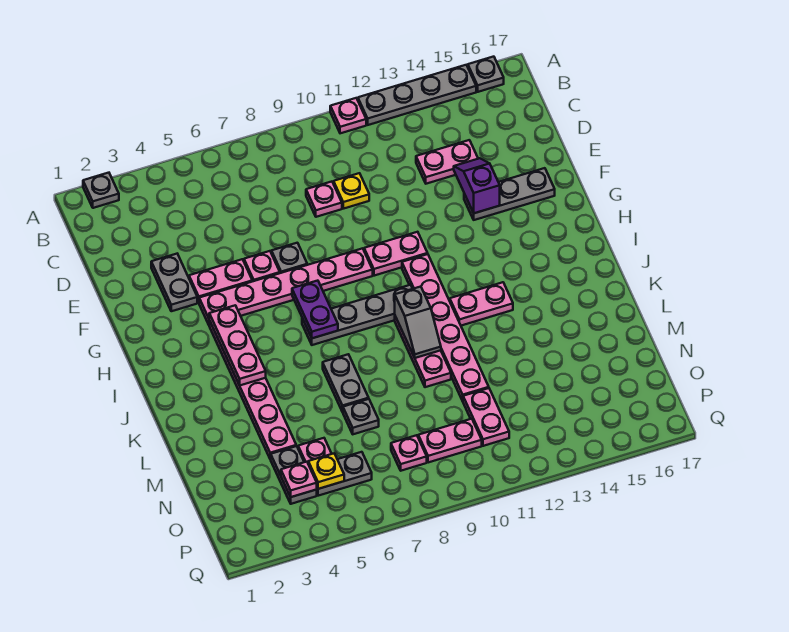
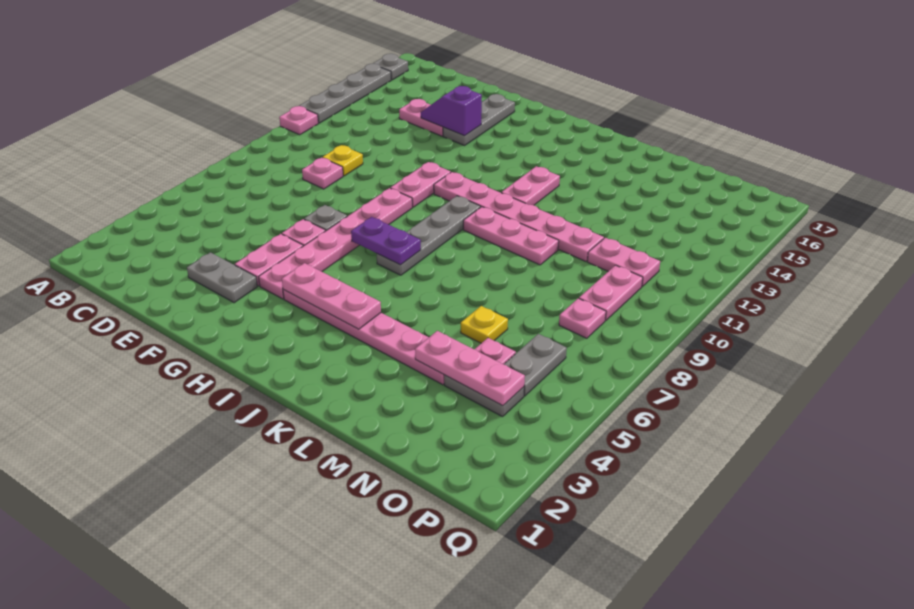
grey plate A2 level 1 -> none
pink plate D13:D14 level 1 -> pink plate D14:E14 level 1
grey slope J10:K10 level 2 top J -> none
grey plate K7:L7 level 1 -> none
grey plate M7 level 1 -> none
pink plate O4 level 2 -> pink plate M4:O4 level 2
yellow plate O5 level 2 -> yellow plate M6 level 1

